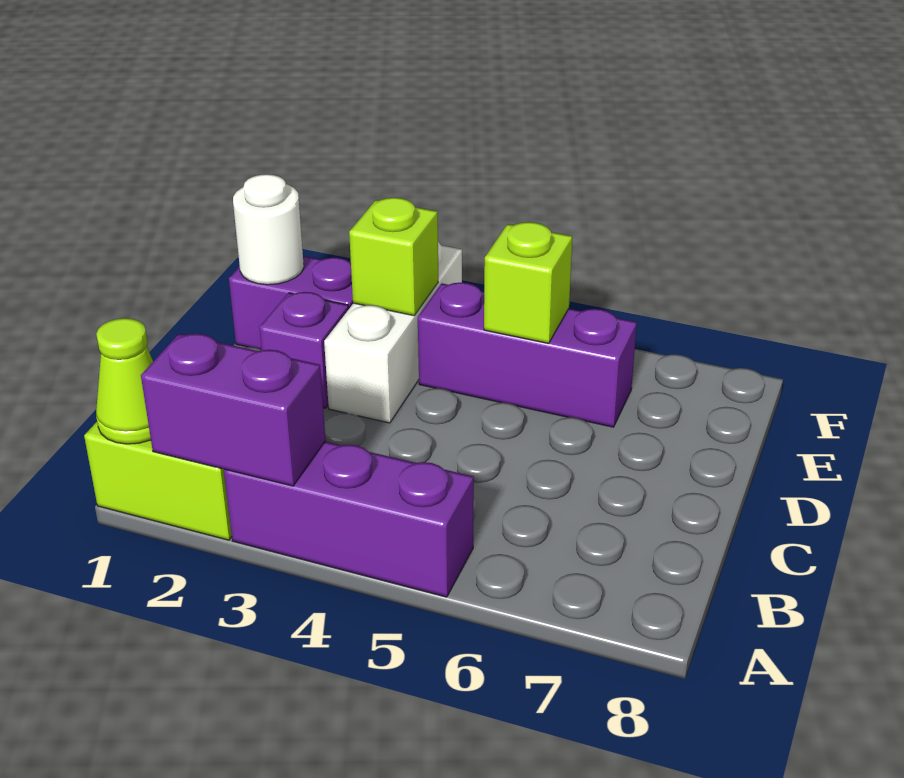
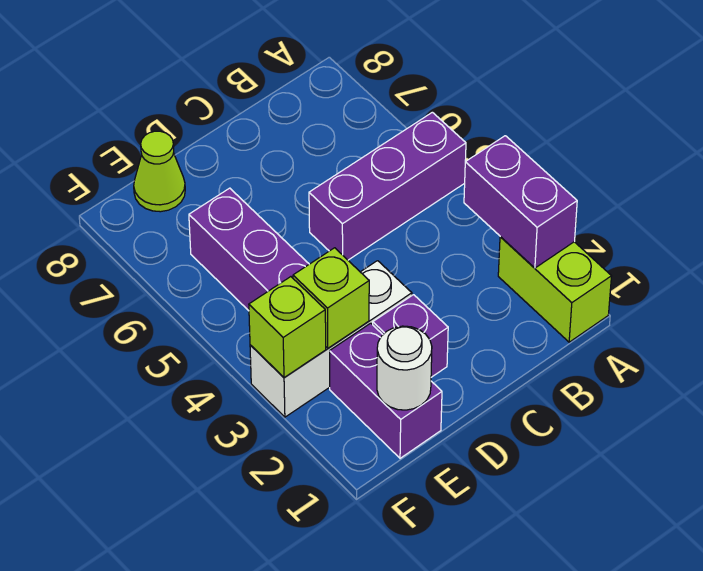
lime cone A1 level 2 -> lime cone E8 level 1
purple brick A3:A5 level 1 -> purple brick A5:C5 level 1
lime brick E5 level 2 -> lime brick F3 level 2

